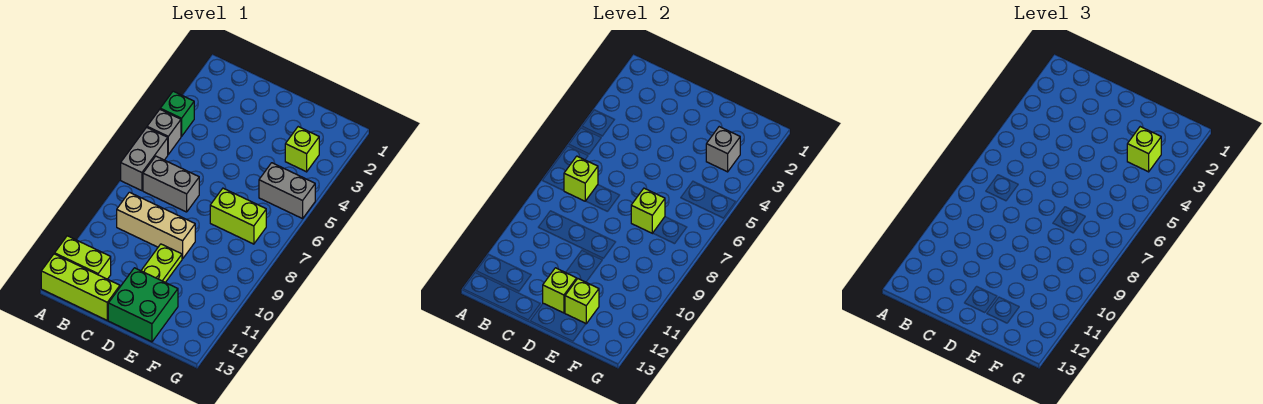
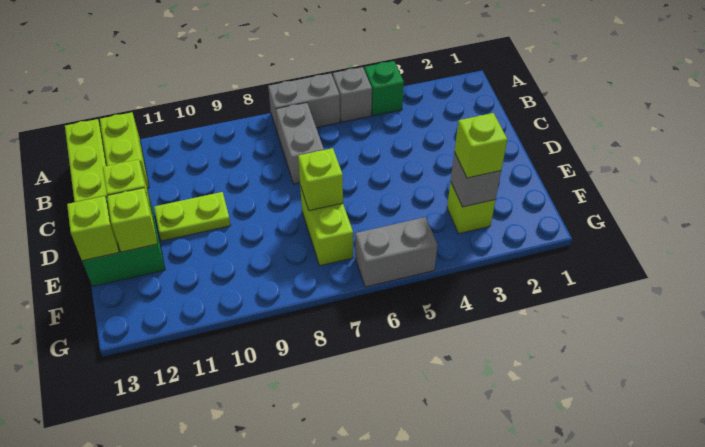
lime brick B7 level 2 -> lime brick E13 level 2
tan brick B9:D9 level 1 -> none
grey brick F5:G5 level 1 -> grey brick G5:G6 level 1

